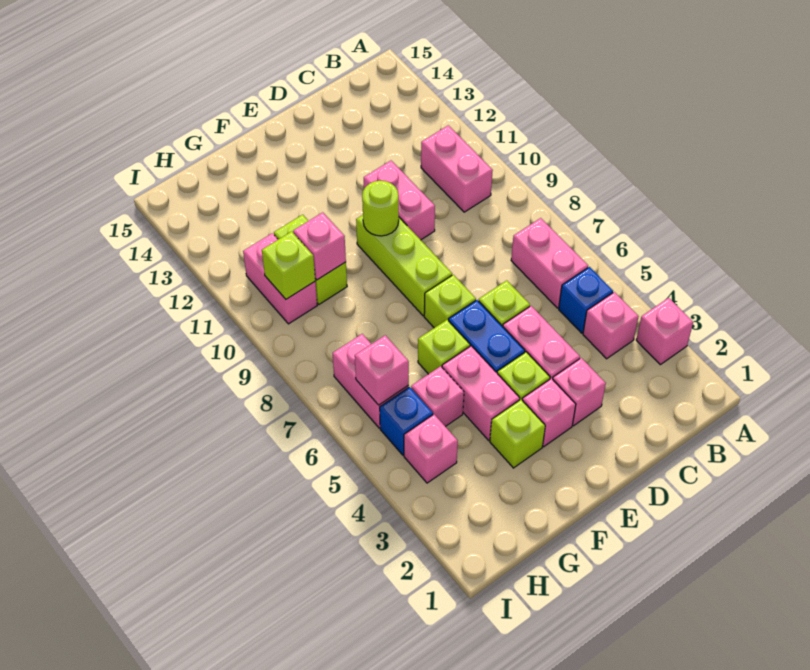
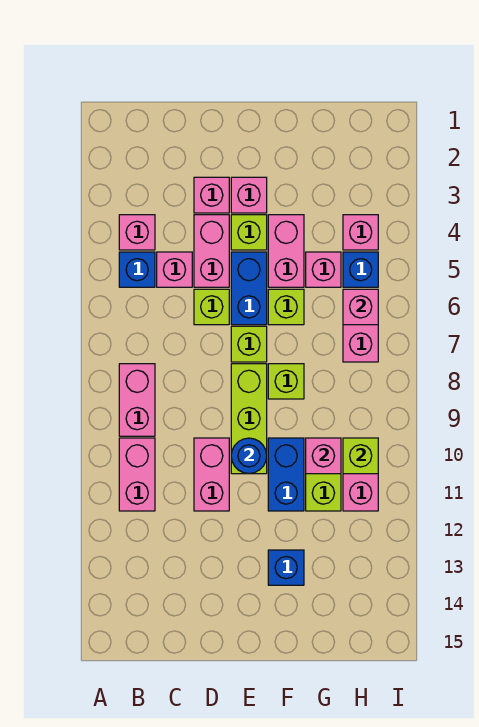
pink brick A3 level 1 -> pink brick C5 level 1
pink brick B6:B7 level 1 -> pink brick B8:B9 level 1
lime round brick E10 level 2 -> blue round brick E10 level 2
lime brick F3 level 1 -> lime brick F8 level 1
none -> blue brick F10:F11 level 1
none -> blue brick F13 level 1

